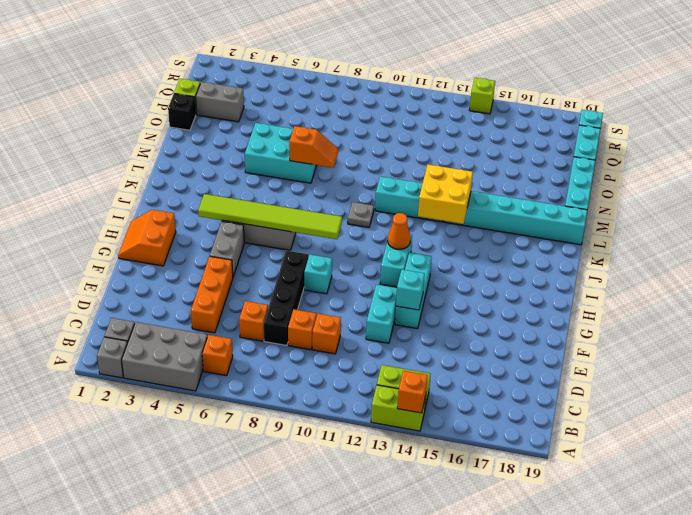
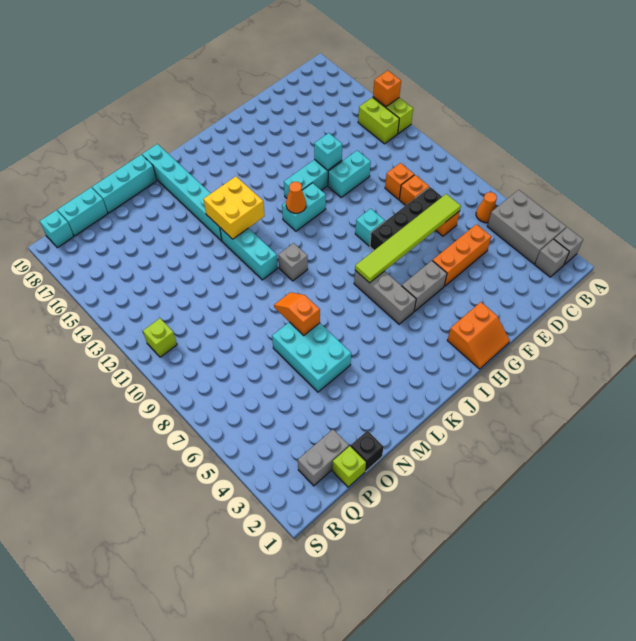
orange brick B6 level 1 -> orange cone B6 level 1
lime tile I4:I9 level 2 -> lime tile D7:I7 level 2
grey plate K10 level 1 -> grey brick K10 level 1
grey brick P2:P3 level 1 -> grey brick P2:Q2 level 1
lime brick S14 level 1 -> lime brick R11 level 1

